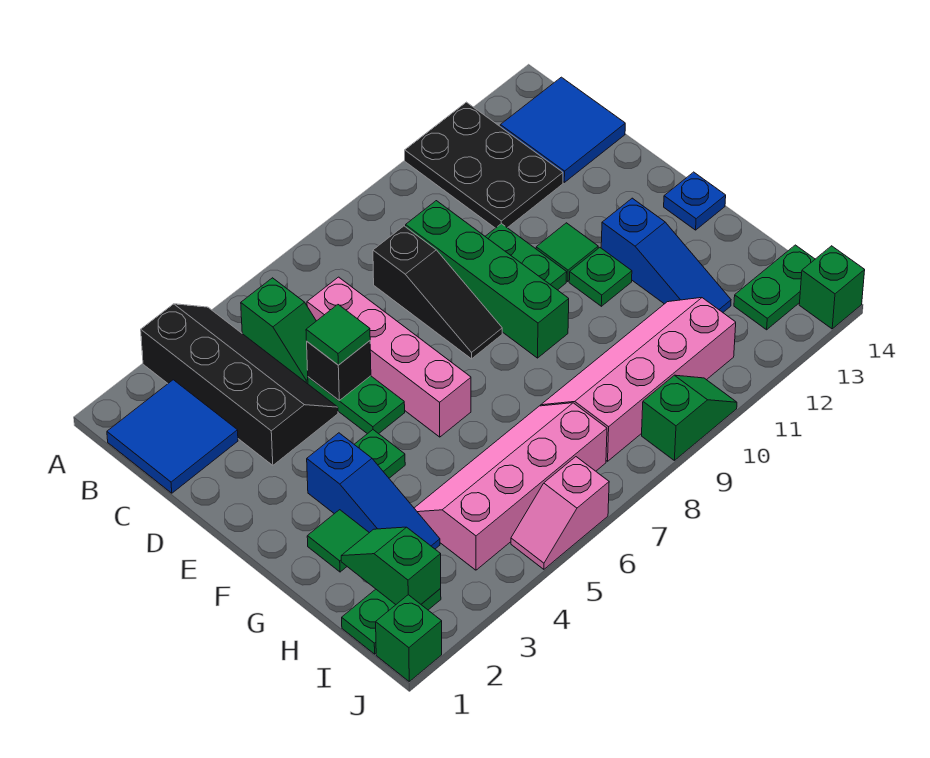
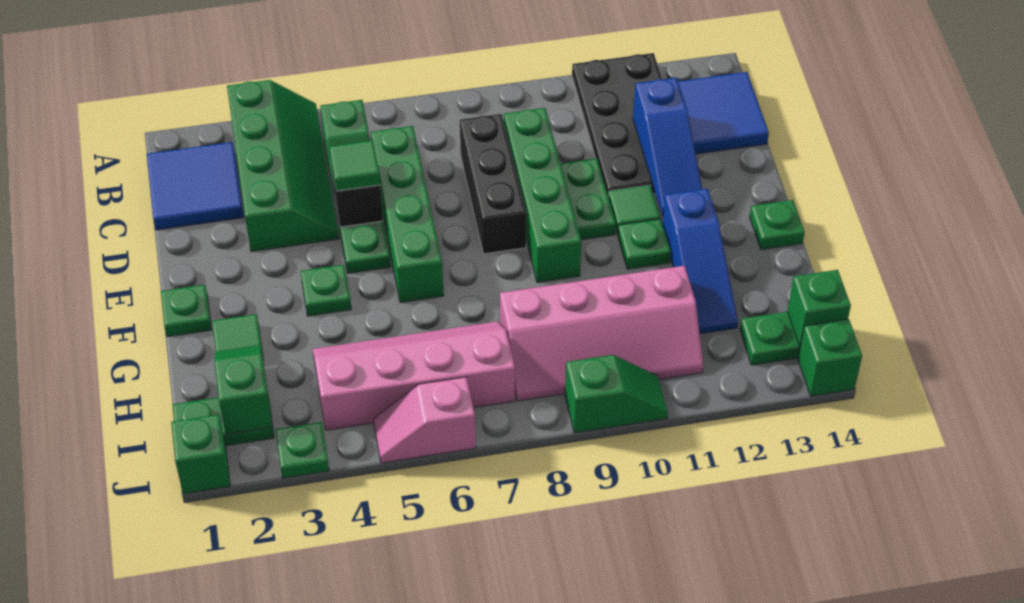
black slope A3:D4 level 1 top 3 -> green slope A3:D4 level 1 top 3
black plate A11:C12 level 1 -> black plate A11:D12 level 1
pink brick C6:F6 level 1 -> green brick C6:F6 level 1
black slope C8:E8 level 1 top C -> black brick C8:E8 level 1
none -> green plate F1 level 1
blue slope F3:H3 level 1 top F -> blue slope C12:E12 level 2 top C
blue plate F14 level 1 -> green plate F14 level 1
pink slope H8:I11 level 1 top I -> pink slope H8:I11 level 1 top H
none -> green brick I14 level 2
none -> green plate J3 level 1

